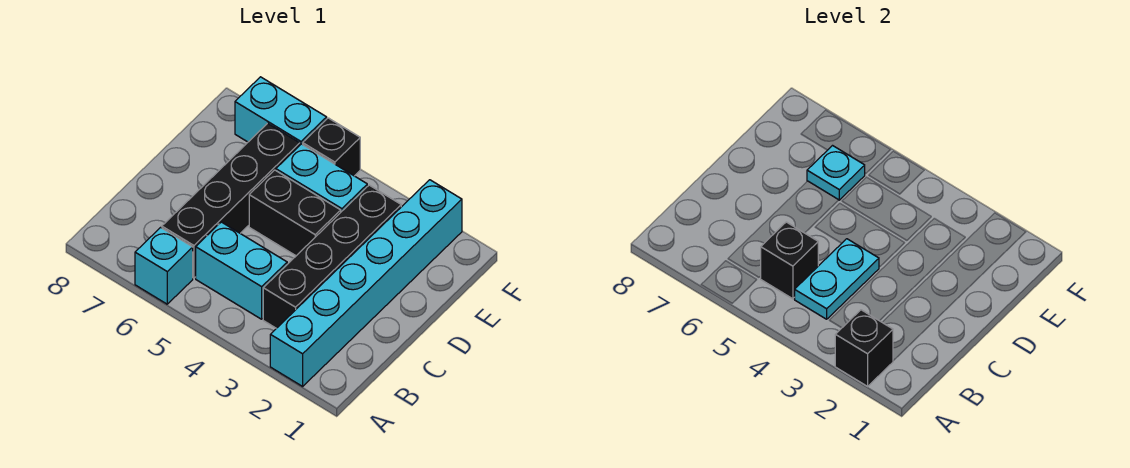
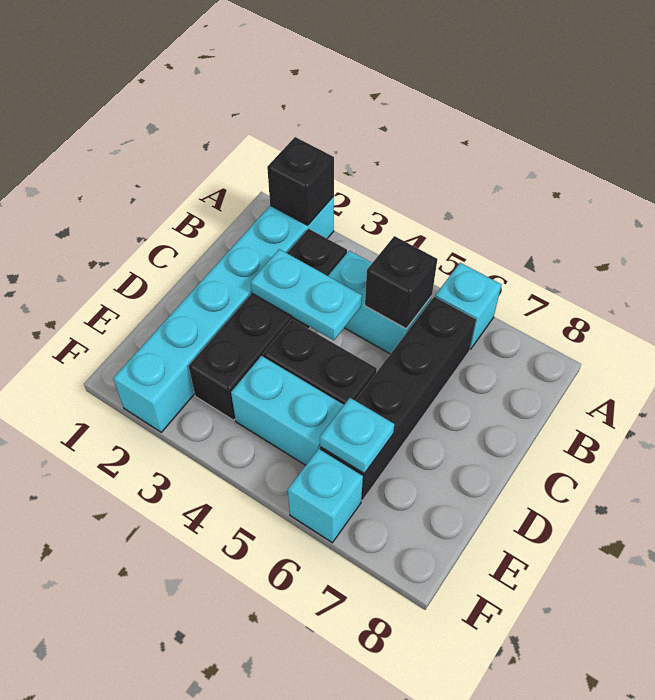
cyan plate B4:C4 level 2 -> cyan plate C3:C4 level 2
black brick F5 level 1 -> none
cyan brick F6:F7 level 1 -> cyan brick F6 level 1

